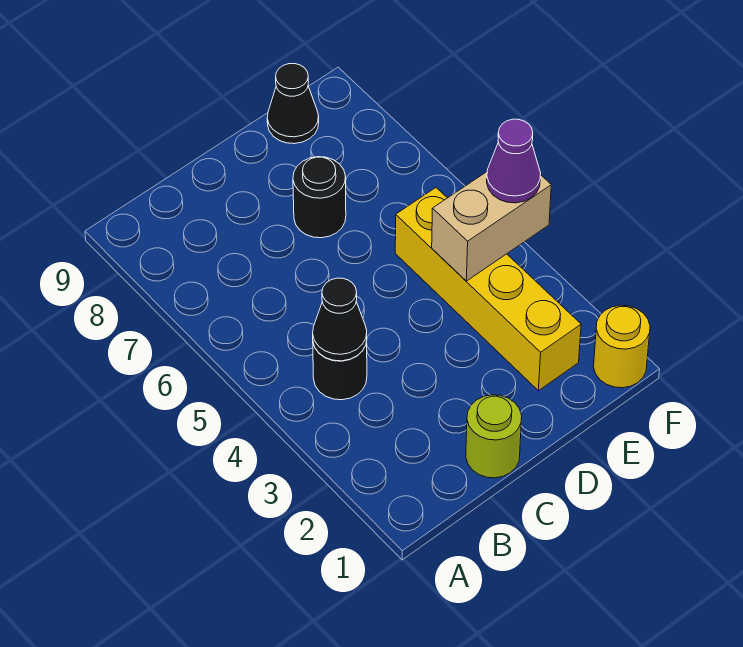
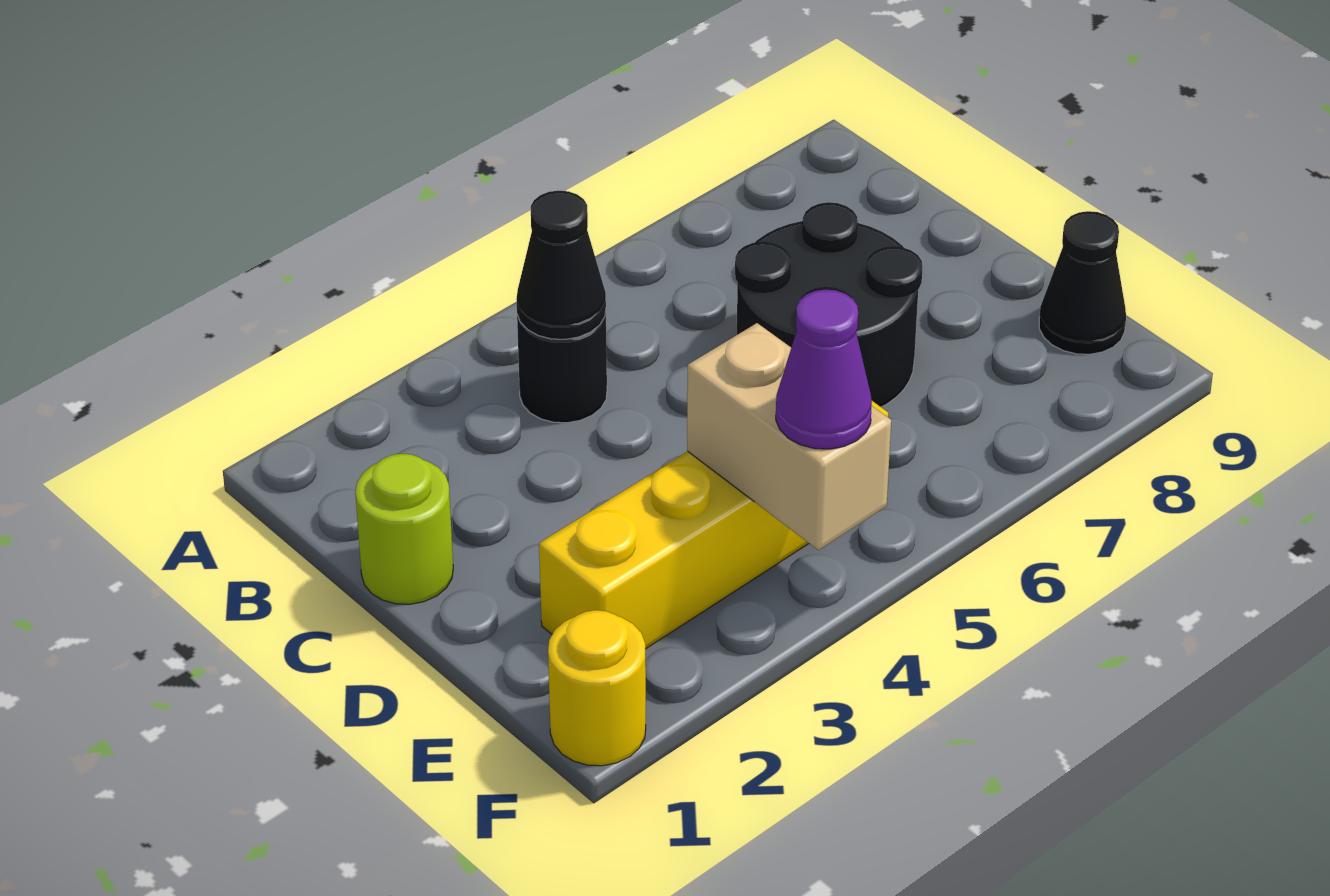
black round brick D7 level 1 -> black round brick C6:D7 level 1

